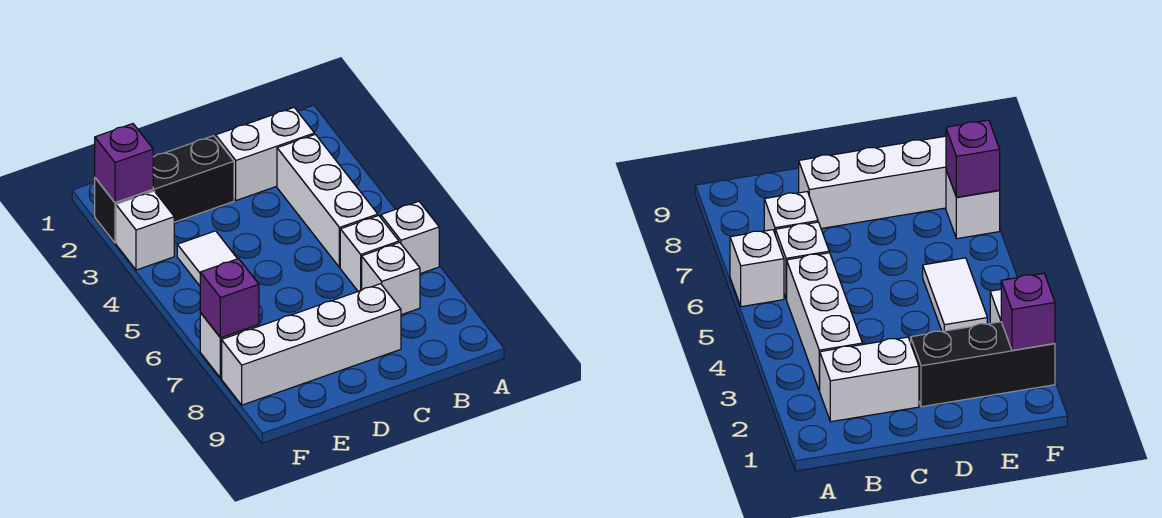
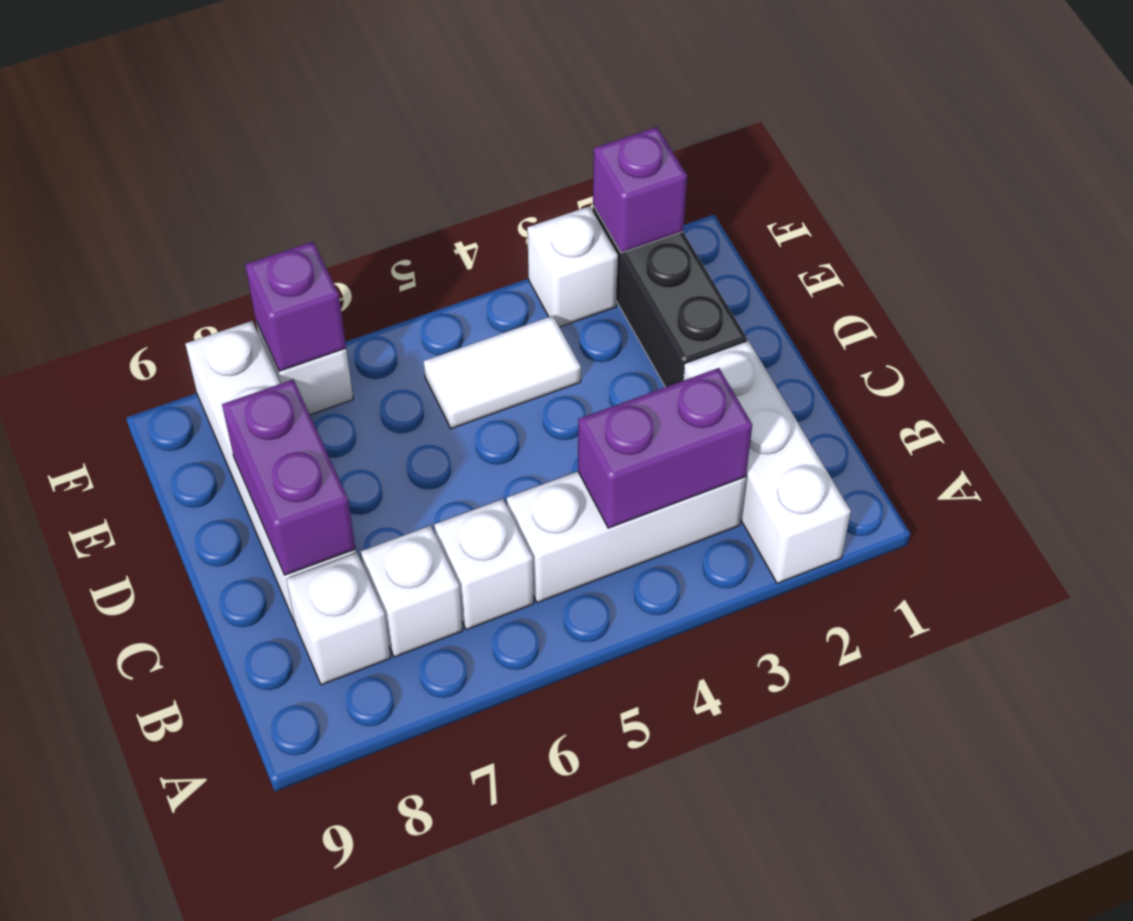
white brick A6 level 1 -> white brick B8 level 1
white brick B2:C2 level 1 -> white brick A2:C2 level 1
none -> purple brick B3:B4 level 2
none -> purple brick C8:D8 level 2

